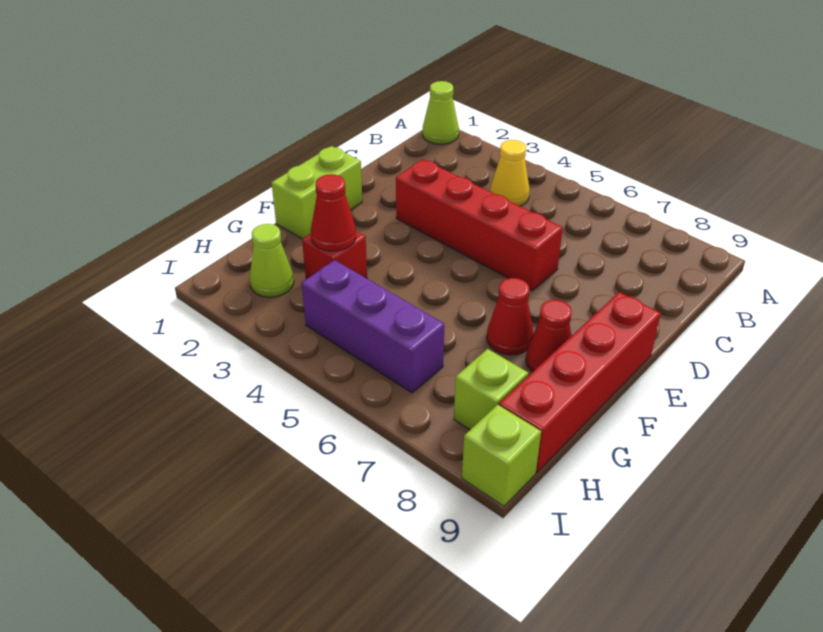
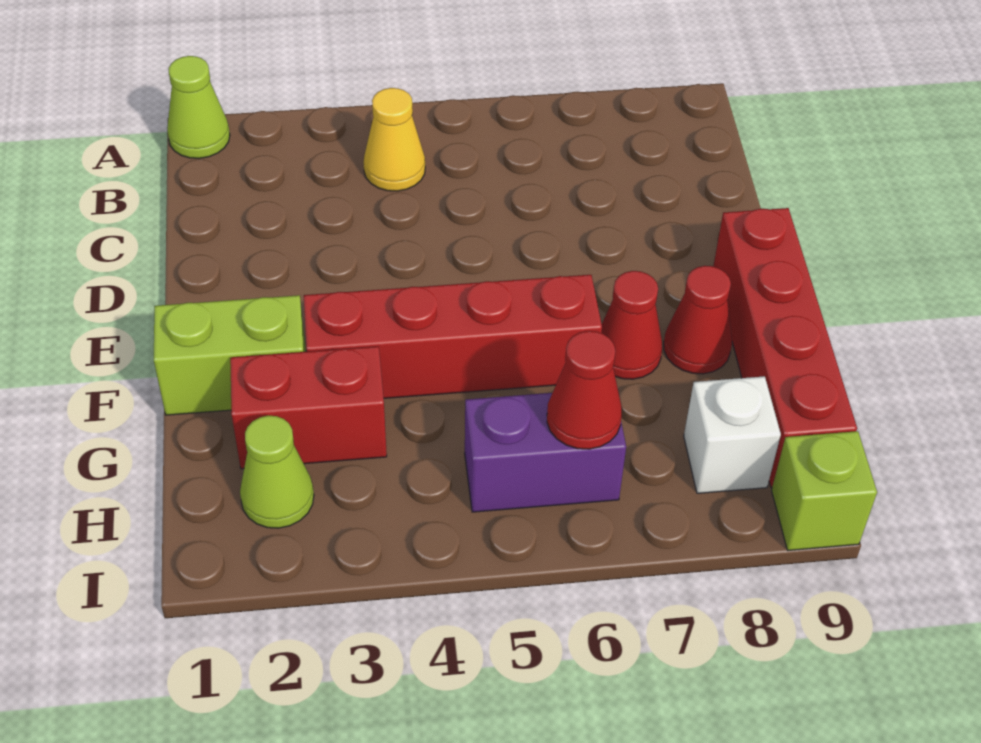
red brick D3:D6 level 1 -> red brick F3:F6 level 1
lime brick E1:F1 level 1 -> lime brick F1:F2 level 1
red brick G3 level 1 -> red brick G2:G3 level 1
red cone G3 level 2 -> red cone H6 level 2
purple brick H4:H6 level 1 -> purple brick H5:H6 level 1
lime brick H8 level 1 -> white brick H8 level 1

